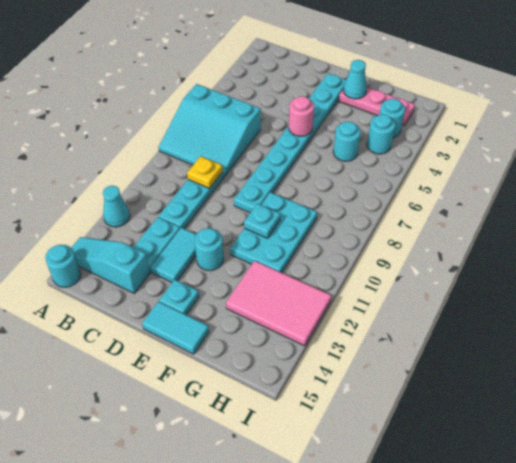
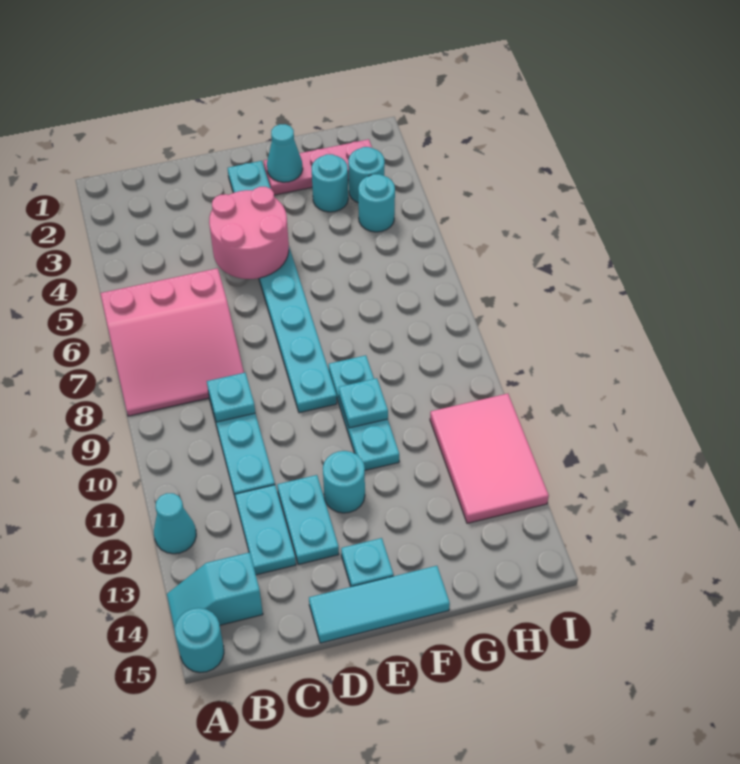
cyan slope A6:C8 level 1 top 6 -> pink slope A6:C8 level 1 top 6
cyan slope A14:C14 level 1 top C -> cyan slope A14:B14 level 1 top B
yellow plate C9 level 2 -> cyan plate C9 level 2
cyan tile D12:D13 level 1 -> cyan plate D12:D13 level 1
pink round brick E5 level 2 -> pink round brick D4:E5 level 2
cyan tile E15:F15 level 1 -> cyan tile D15:F15 level 1
cyan plate F9:G11 level 1 -> cyan plate F9:F11 level 1
cyan round brick G5 level 1 -> cyan round brick G3 level 1
pink tile G12:I13 level 1 -> pink tile H11:I13 level 1

